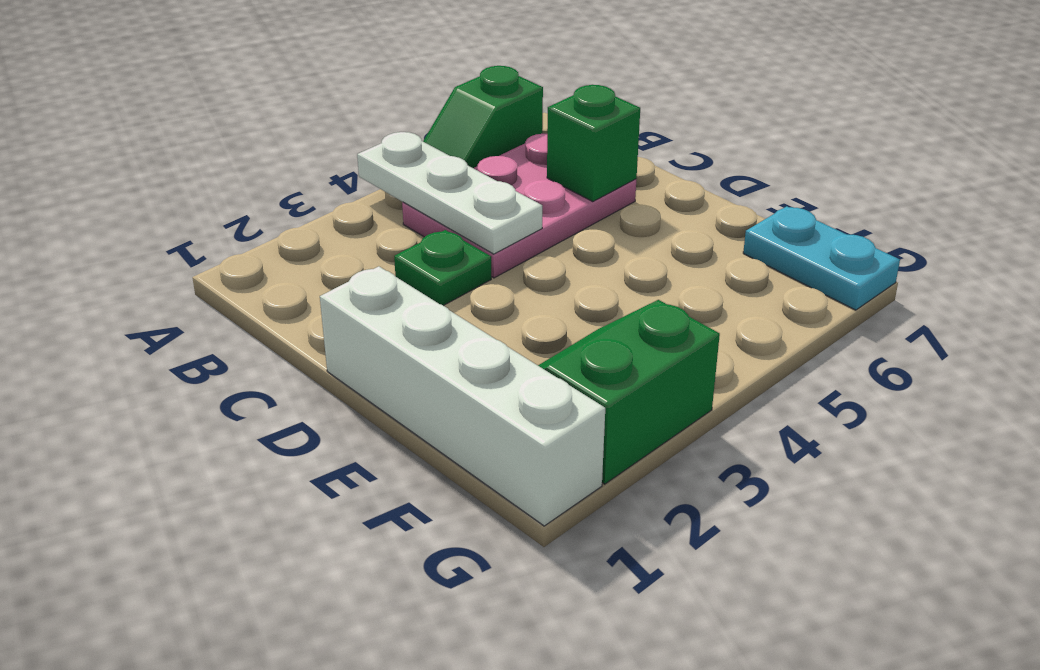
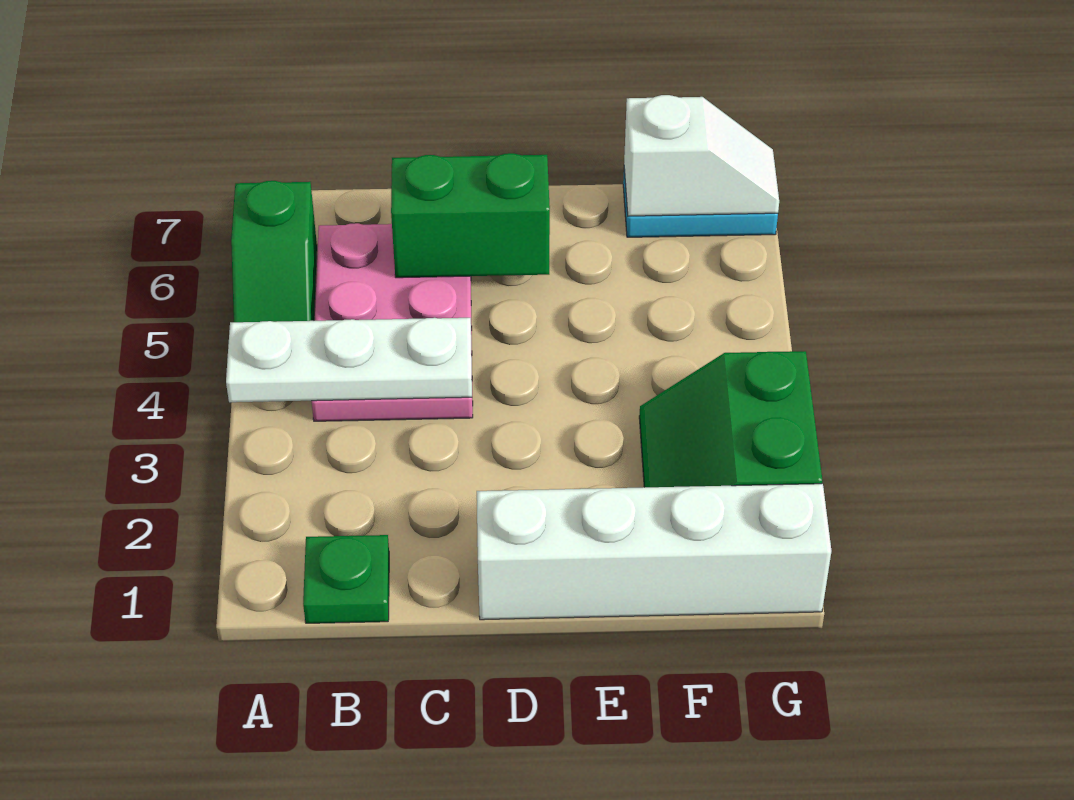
green plate C3 level 1 -> green plate B1 level 1
green brick C6 level 2 -> green brick C6:D6 level 2
none -> white slope F7:G7 level 2 top F

